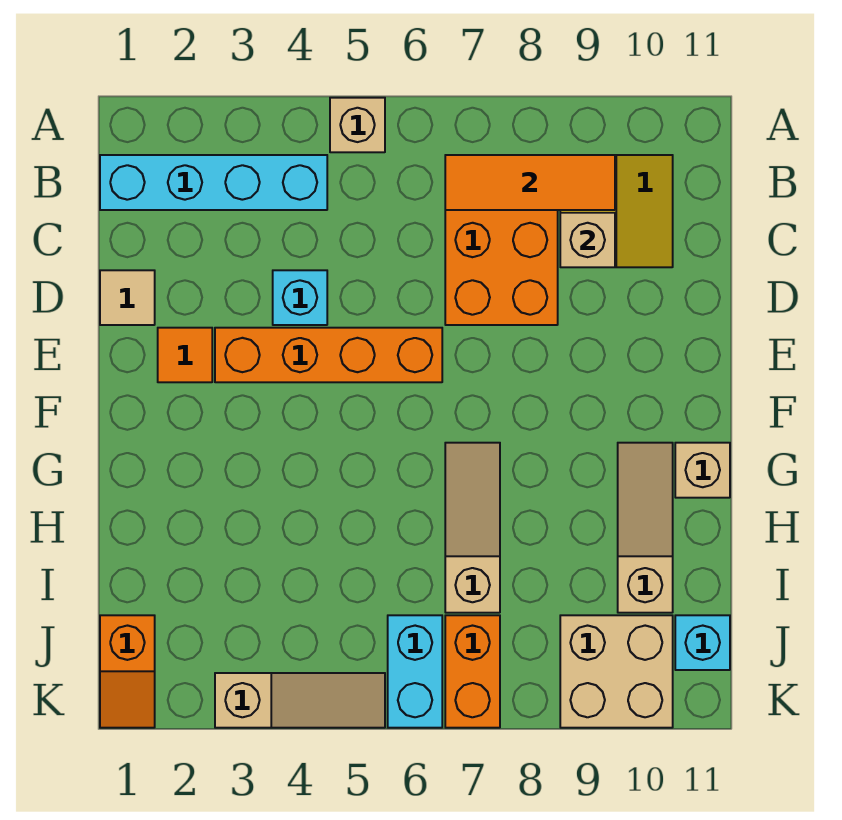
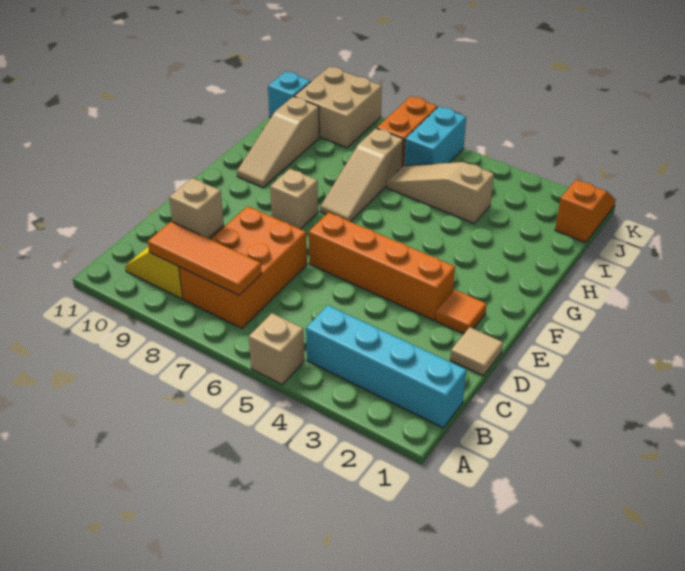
cyan brick D4 level 1 -> none
tan brick G11 level 1 -> tan brick F8 level 1
tan slope K3:K5 level 1 top 3 -> tan slope I4:I6 level 1 top 4

